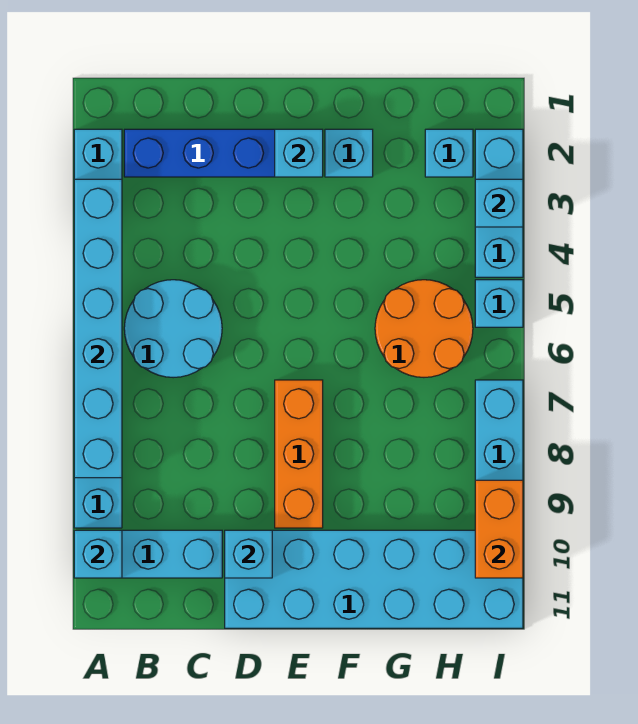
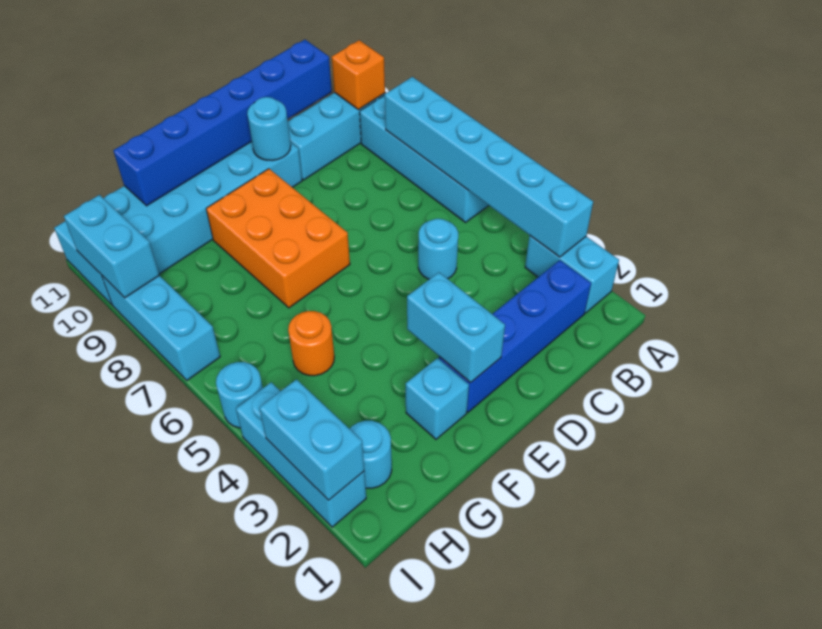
cyan brick A10 level 2 -> orange brick A10 level 2
cyan round brick B5:C6 level 1 -> cyan round brick C5 level 1
none -> blue brick B11:G11 level 2
cyan brick D10 level 2 -> cyan round brick D10 level 2
cyan brick E2 level 2 -> cyan brick E2:E3 level 2
orange brick E7:E9 level 1 -> orange brick E7:F9 level 1
orange round brick G5:H6 level 1 -> orange round brick G5 level 1
cyan brick H2 level 1 -> cyan round brick H2 level 1
cyan brick I3 level 2 -> cyan brick I2:I3 level 2
cyan brick I5 level 1 -> cyan round brick I5 level 1
orange brick I9:I10 level 2 -> cyan brick I9:I10 level 2

